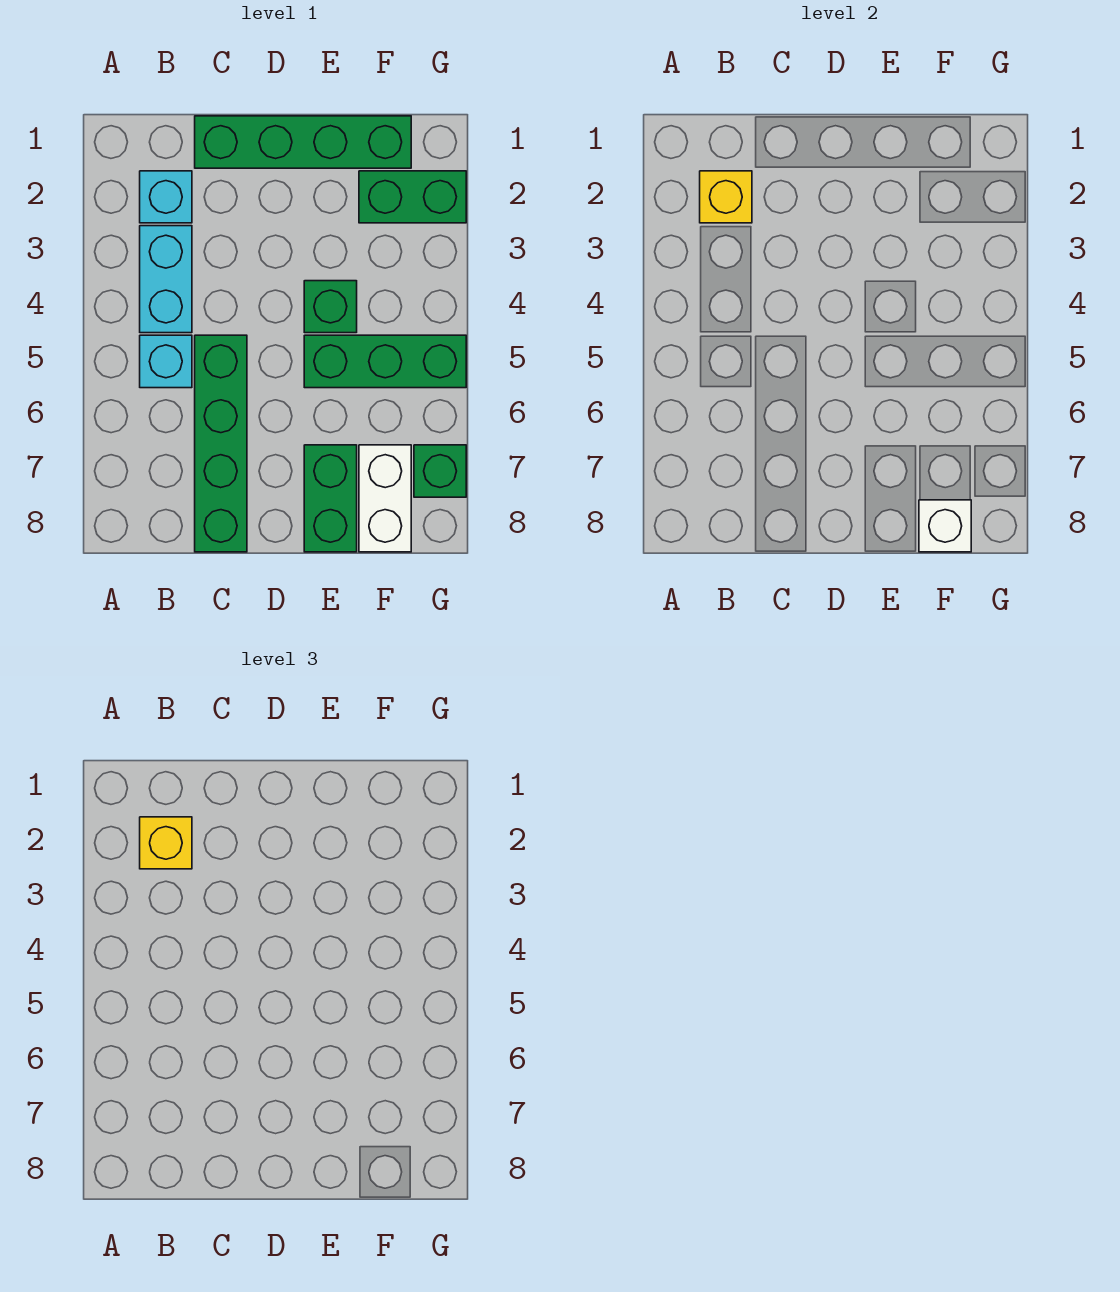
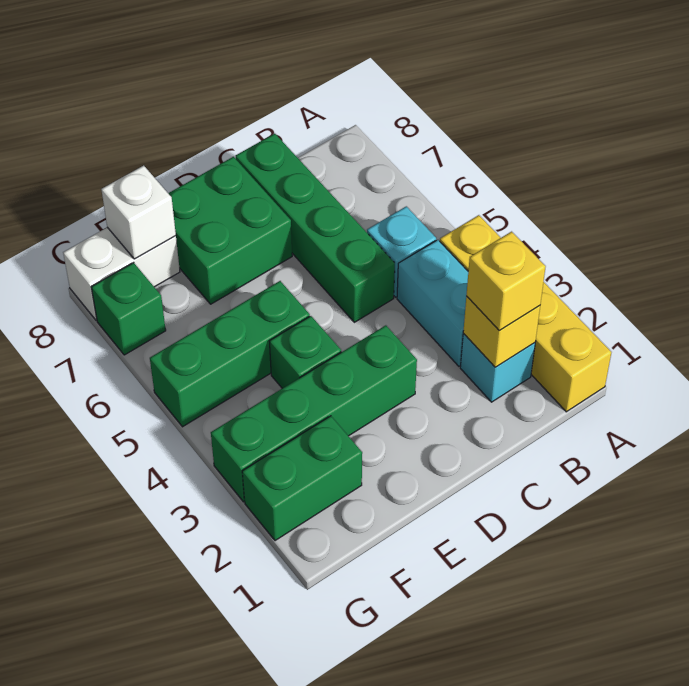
none -> yellow brick A1:A4 level 1
green brick C1:F1 level 1 -> green brick D3:G3 level 1
green brick E7:E8 level 1 -> green brick D7:E8 level 1
white brick F7:F8 level 1 -> white brick F8:G8 level 1

